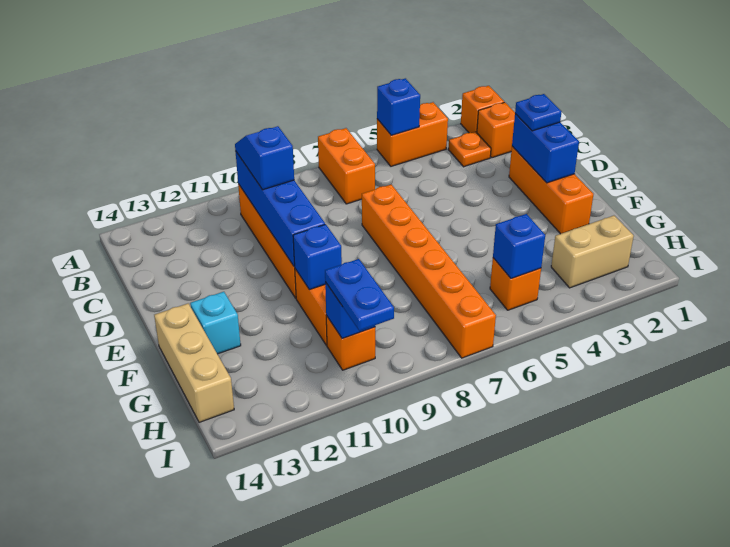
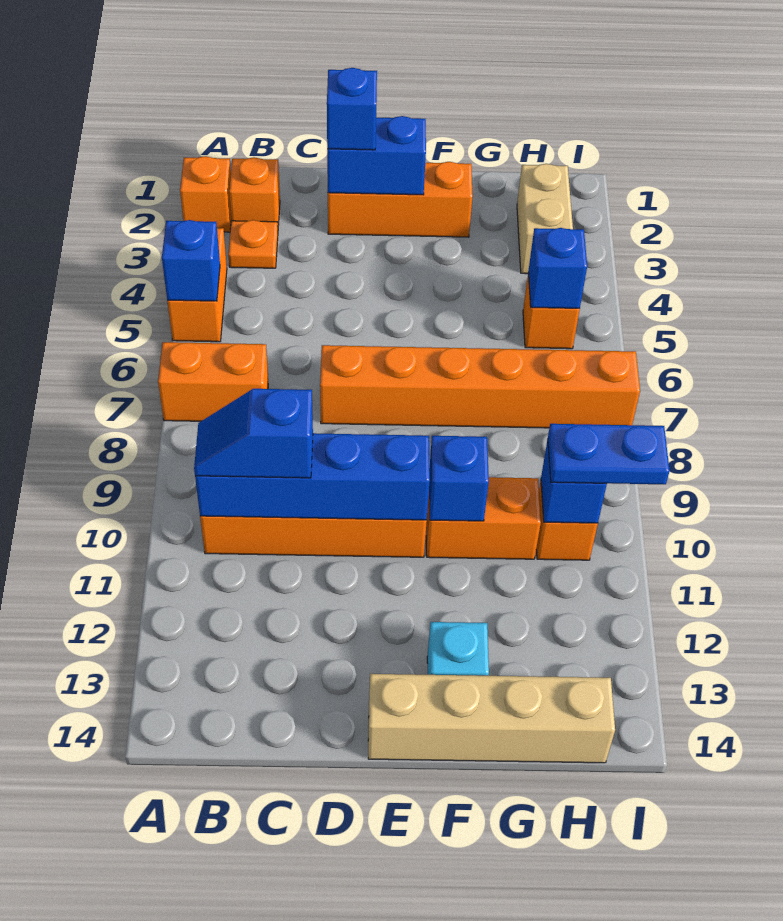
blue plate D2 level 3 -> blue brick D2 level 3
tan brick F14:H14 level 1 -> tan brick E14:H14 level 1

